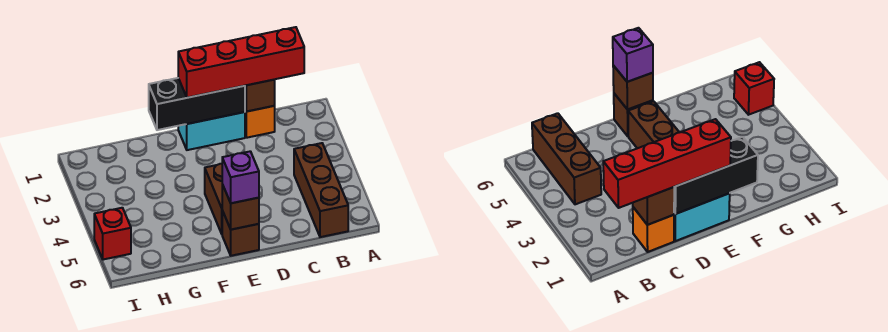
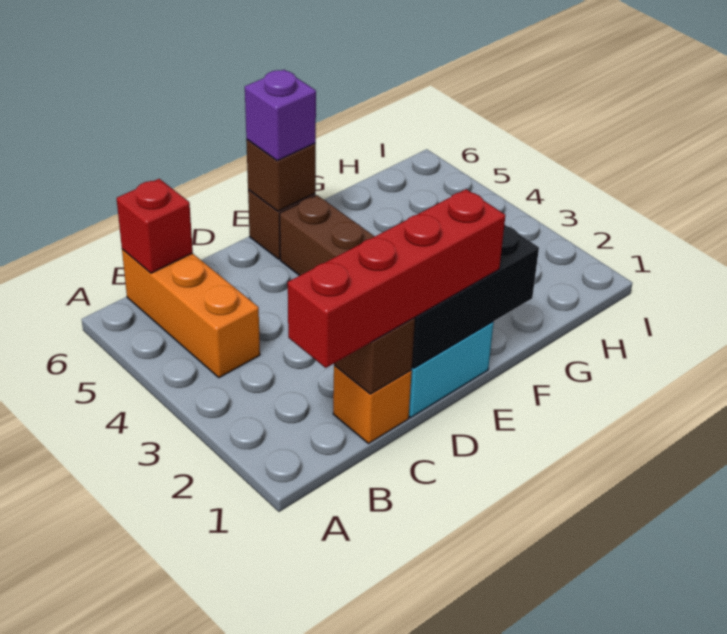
brown brick B4:B6 level 1 -> orange brick B4:B6 level 1
red brick I5 level 1 -> red brick B6 level 2

